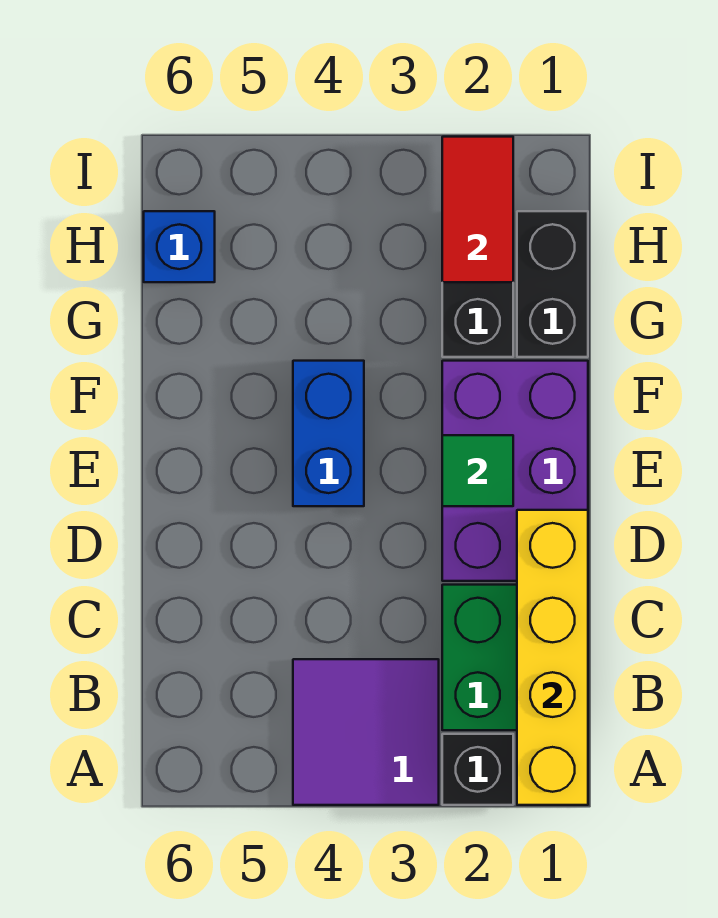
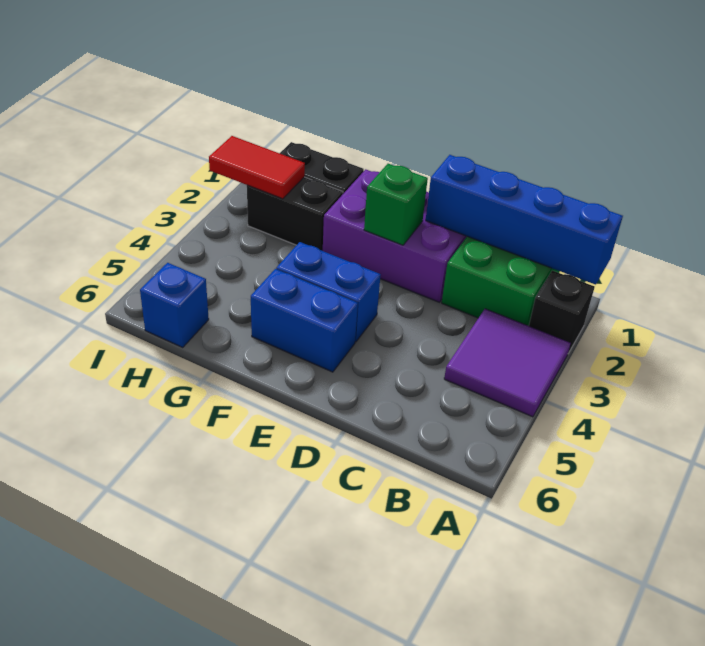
yellow brick A1:D1 level 2 -> blue brick A1:D1 level 2
green tile E2 level 2 -> green brick E2 level 2
none -> blue brick E5:F5 level 1

